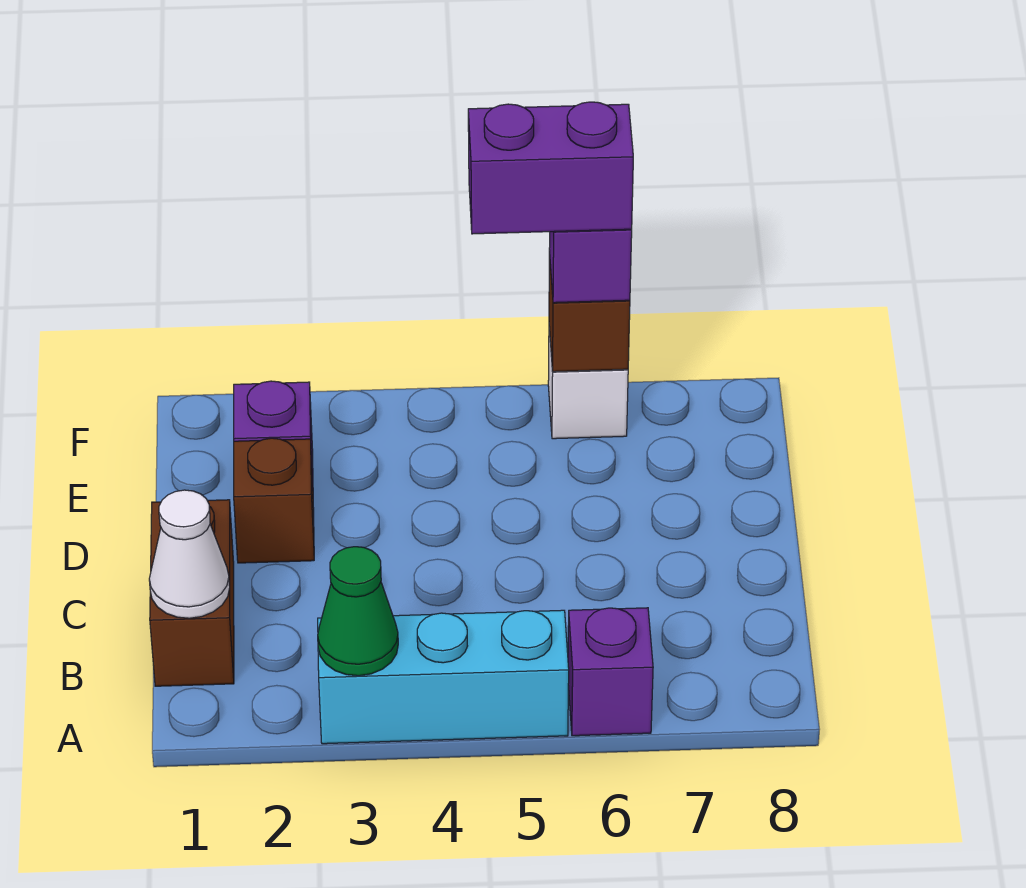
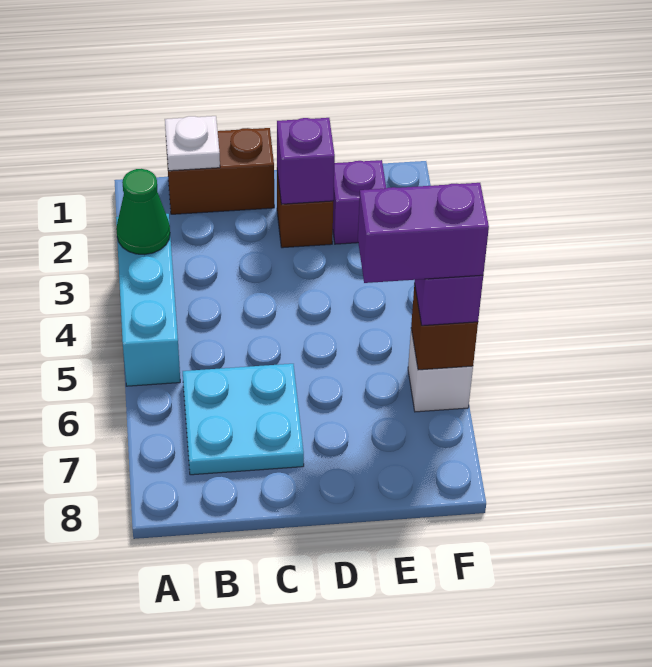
purple brick A6 level 1 -> purple brick D2 level 2
white cone B1 level 2 -> white plate B1 level 2
none -> cyan plate B6:C7 level 1
purple brick F5:F6 level 4 -> purple brick E6:F6 level 4

